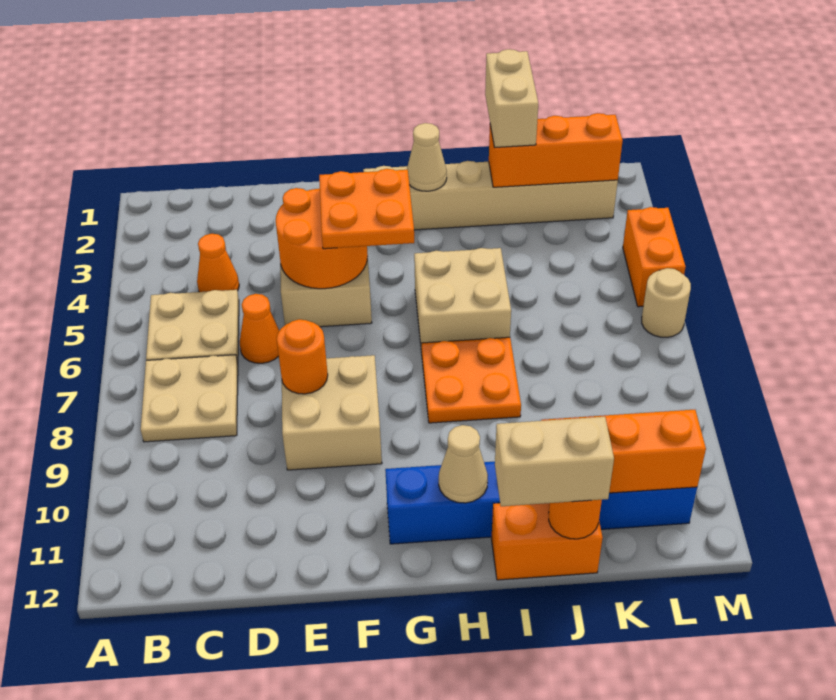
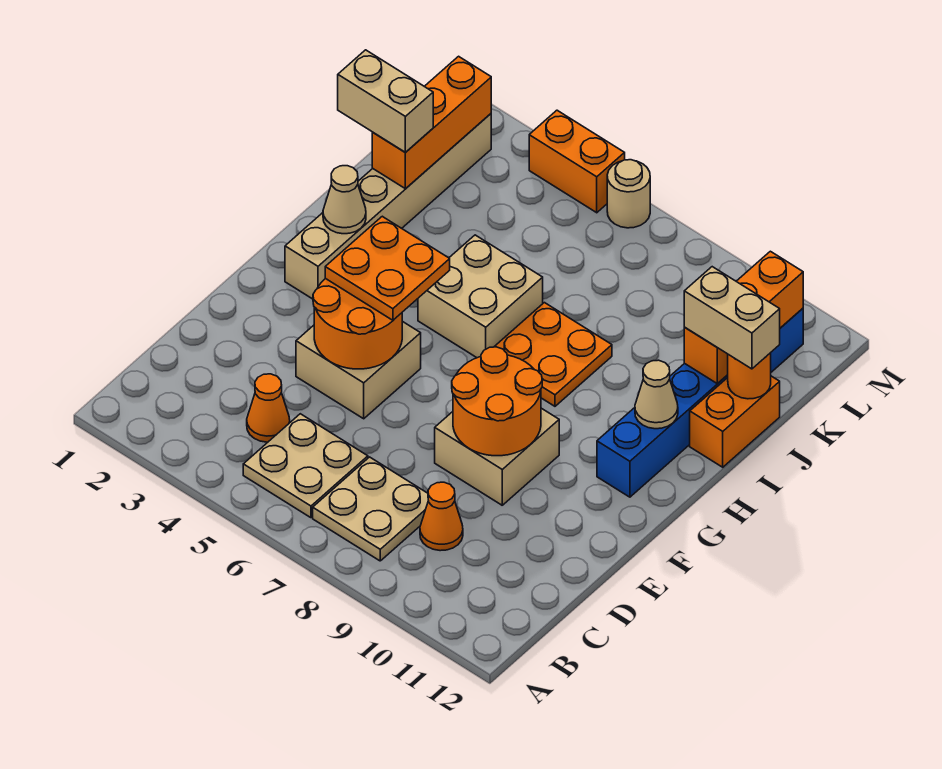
orange cone D6 level 1 -> orange cone C9 level 1
orange round brick E8 level 2 -> orange round brick E8:F9 level 2
tan brick I12:J12 level 3 -> tan brick J11:J12 level 3

